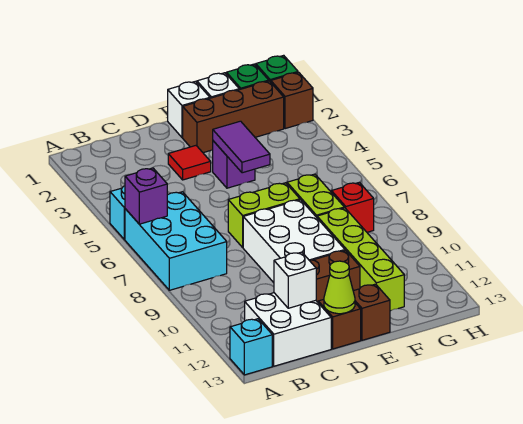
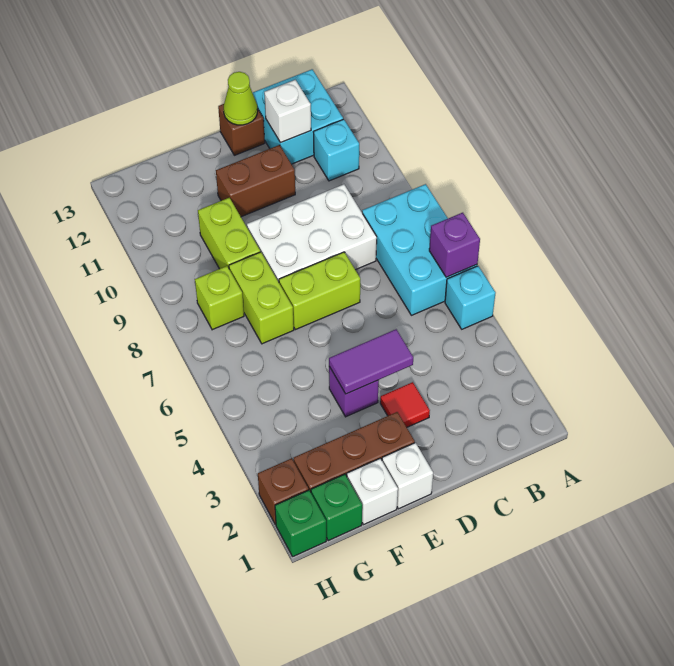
cyan brick A13 level 1 -> cyan brick B11 level 1
white brick B12:C13 level 1 -> cyan brick B12:C13 level 1
white brick D8:E10 level 1 -> white brick C8:E9 level 1
purple tile E4:E5 level 2 -> purple tile D4:E4 level 2
brown brick E13 level 1 -> none
lime brick F9:F12 level 1 -> lime brick F9:F10 level 1
red brick G8 level 1 -> lime brick G8 level 1

